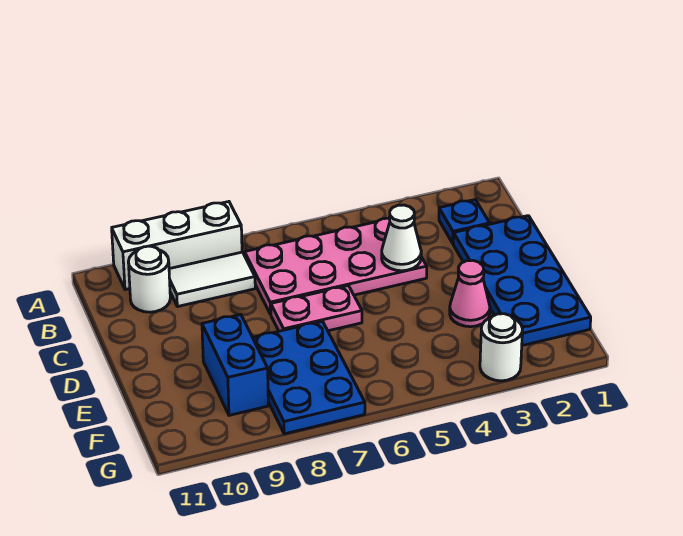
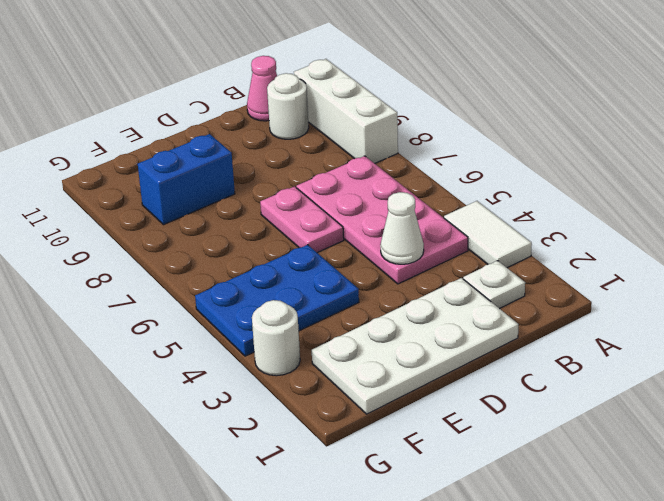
blue plate B2 level 1 -> white plate B2 level 1
white tile B8:B9 level 1 -> white tile A3:A4 level 1
blue plate C1:F2 level 1 -> white plate C1:F2 level 1
pink cone E3 level 1 -> pink cone B11 level 1
blue plate E7:G8 level 1 -> blue plate E4:G5 level 1

